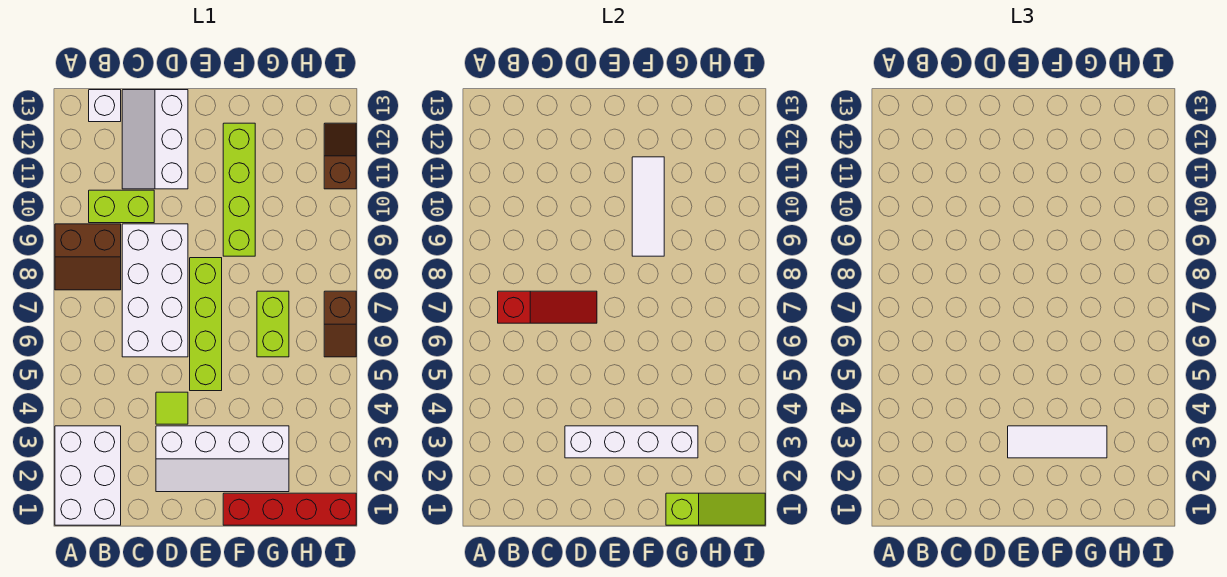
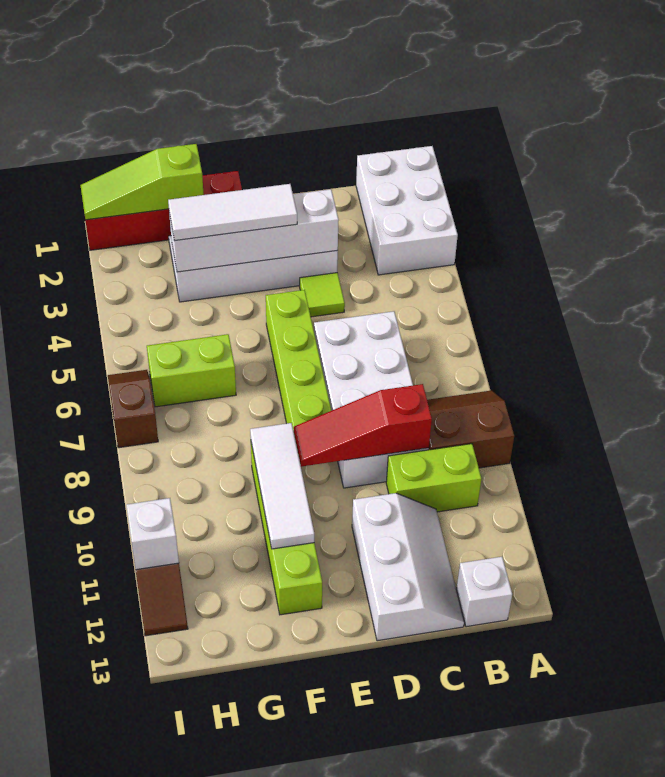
red slope B7:D7 level 2 top B -> red slope C9:E9 level 2 top C
lime brick G6:G7 level 1 -> lime brick G6:H6 level 1
none -> white brick I11 level 2

